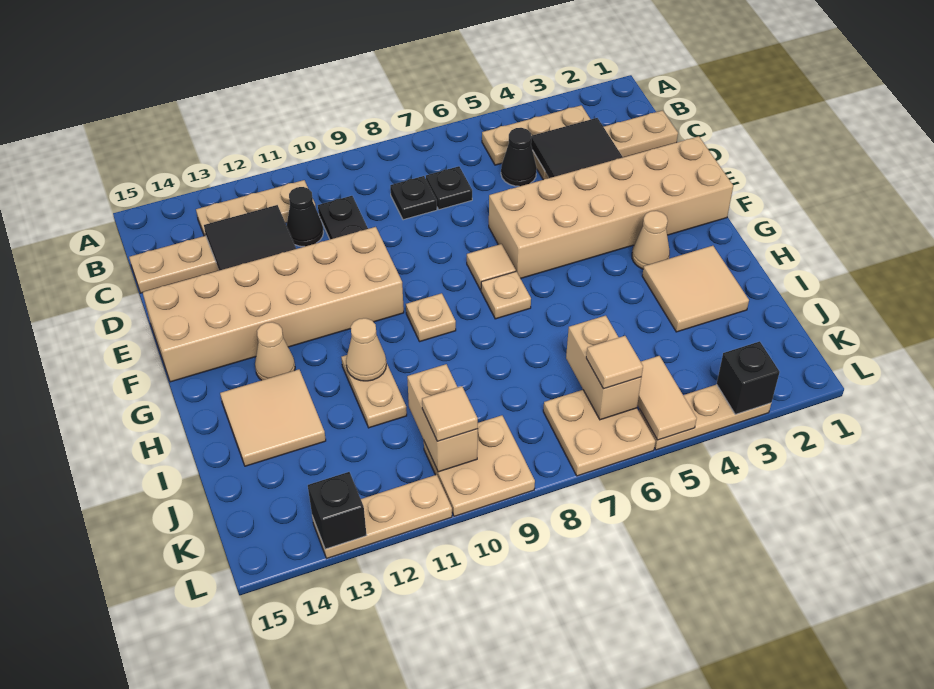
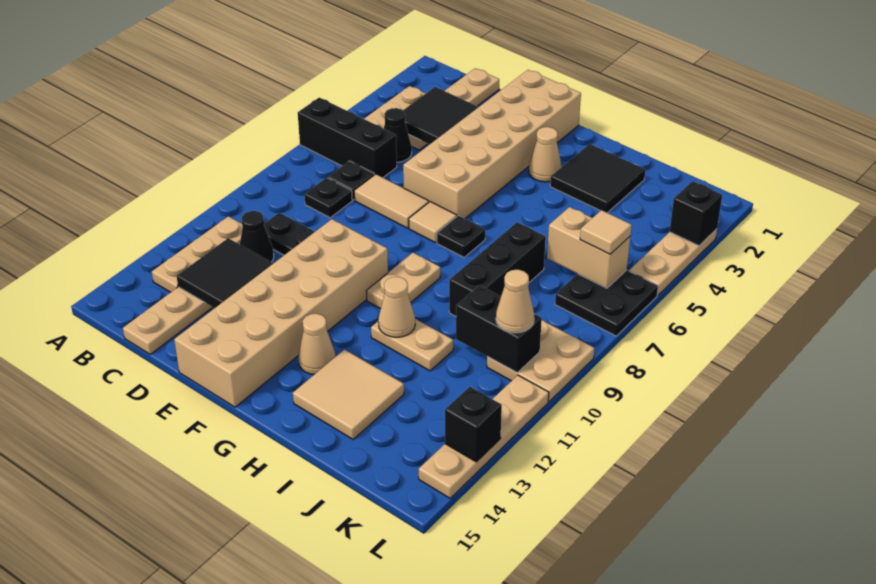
none -> black brick A6:C6 level 1
tan plate G7 level 1 -> black plate G7 level 1
tan plate G9 level 1 -> tan plate G9:G10 level 1
tan tile H2:I3 level 1 -> black tile H2:I3 level 1
none -> black brick I7:I9 level 1
tan brick J10:K10 level 2 -> black brick J10:K10 level 2
tan tile K5:L5 level 2 -> tan tile D7:E7 level 1
tan plate K6:L7 level 1 -> black plate K6:L7 level 1
tan tile K10 level 3 -> tan cone K10 level 3
tan plate L11:L13 level 1 -> tan plate L11:L14 level 1

